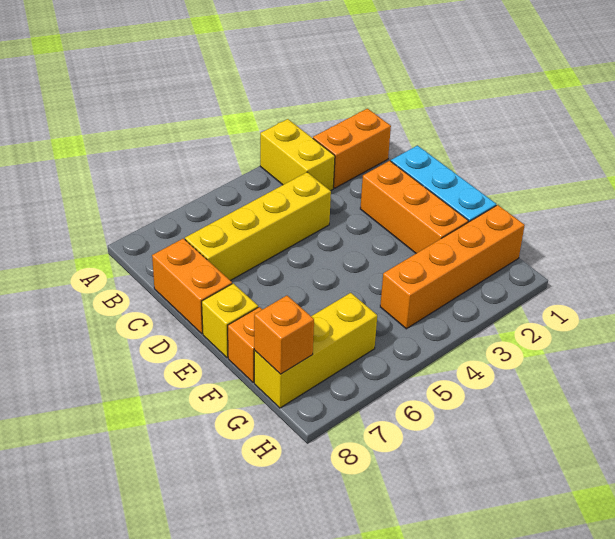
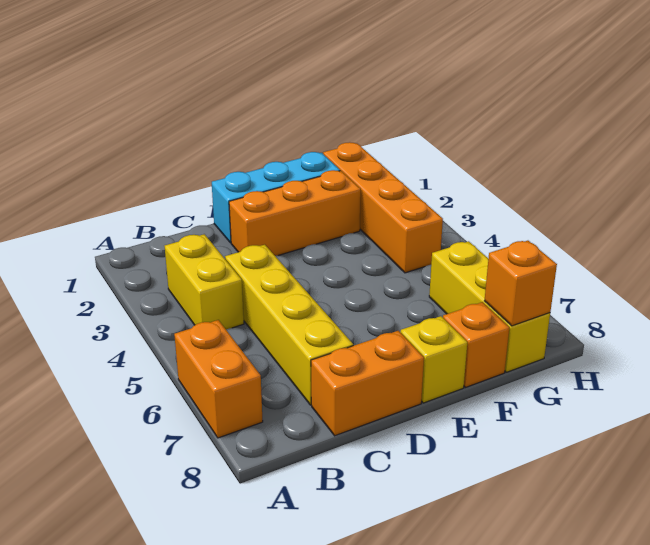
yellow brick A3:B3 level 1 -> yellow brick B3:B4 level 1
orange brick B1:B2 level 1 -> orange brick A6:A7 level 1

